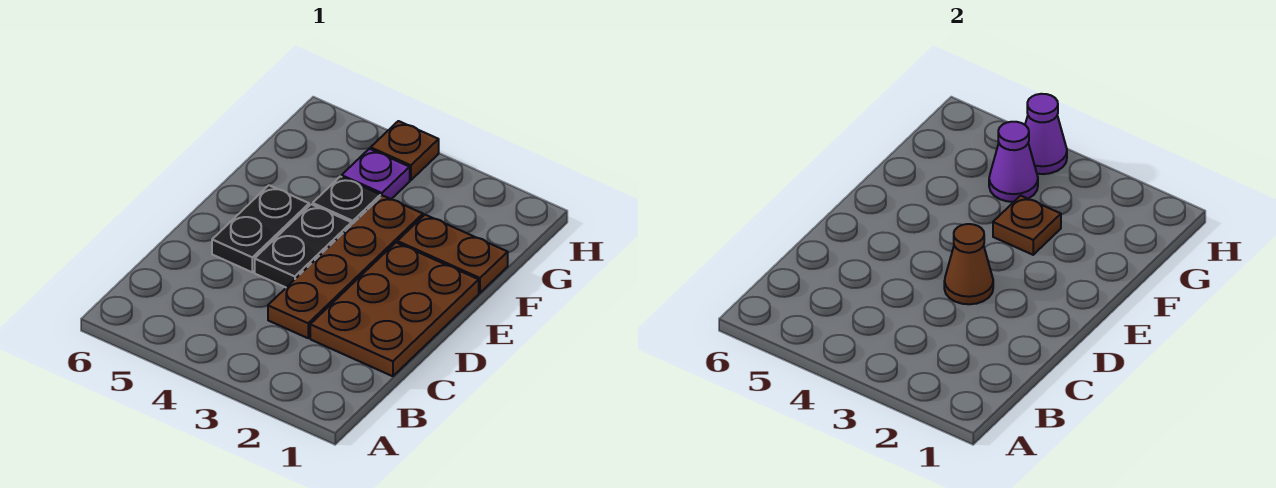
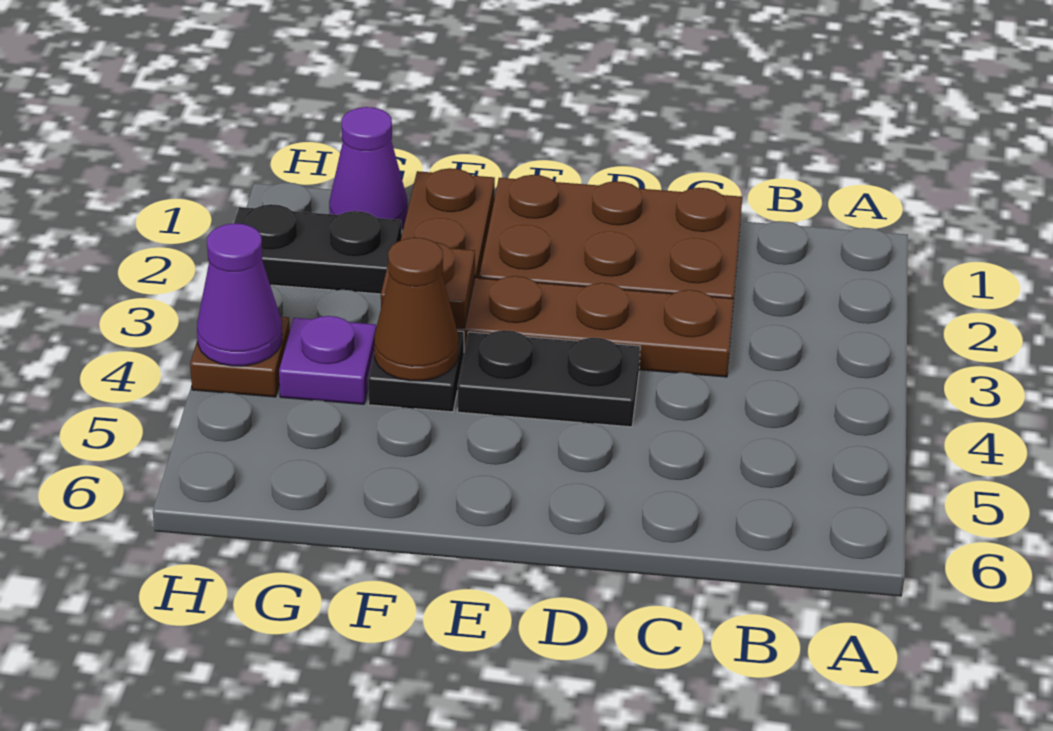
brown cone D3 level 2 -> brown cone F4 level 2
black plate D5:E5 level 1 -> black plate G2:H2 level 1
purple cone G4 level 2 -> purple cone G1 level 1

